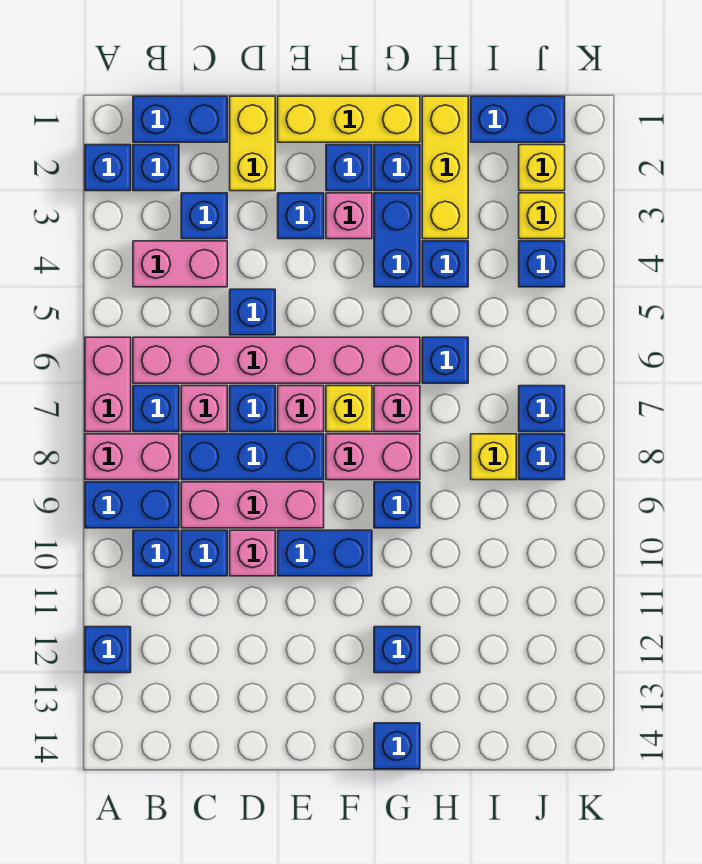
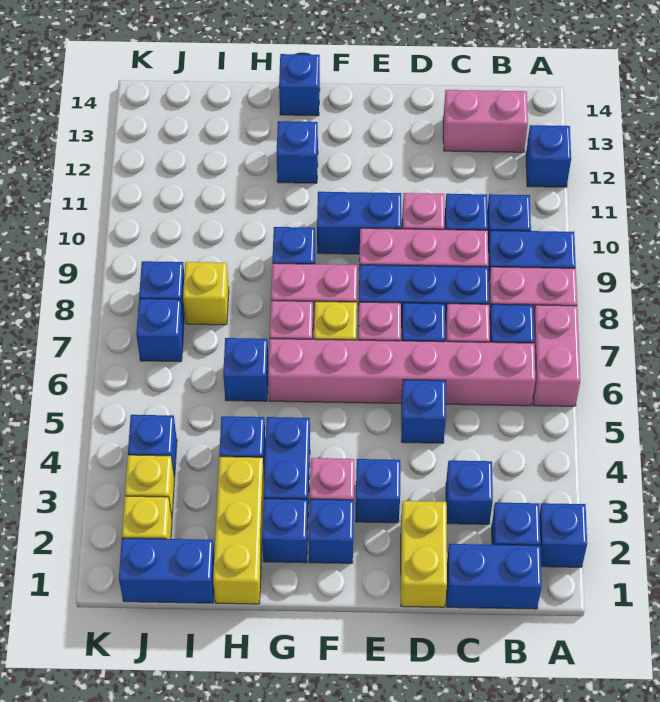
pink brick B4:C4 level 1 -> pink brick B13:C13 level 1
yellow brick E1:G1 level 1 -> none

